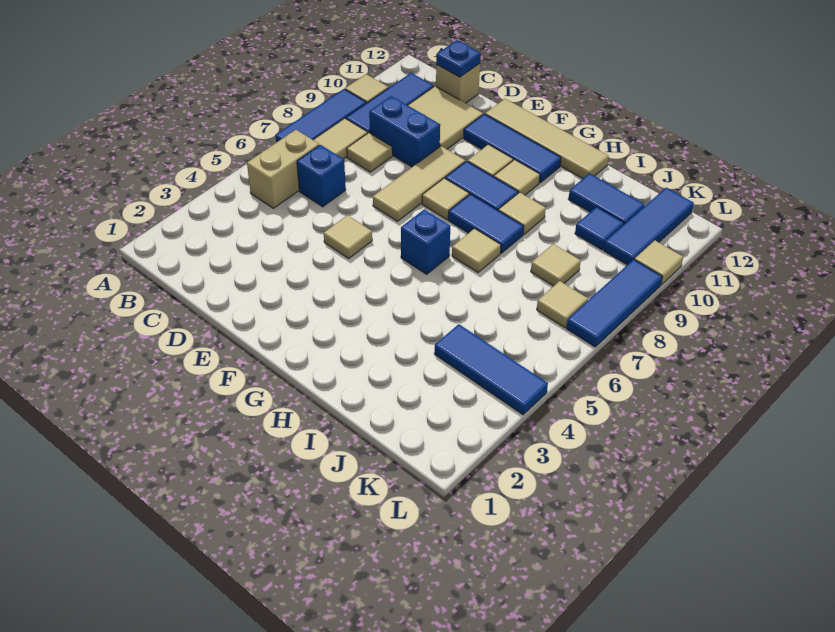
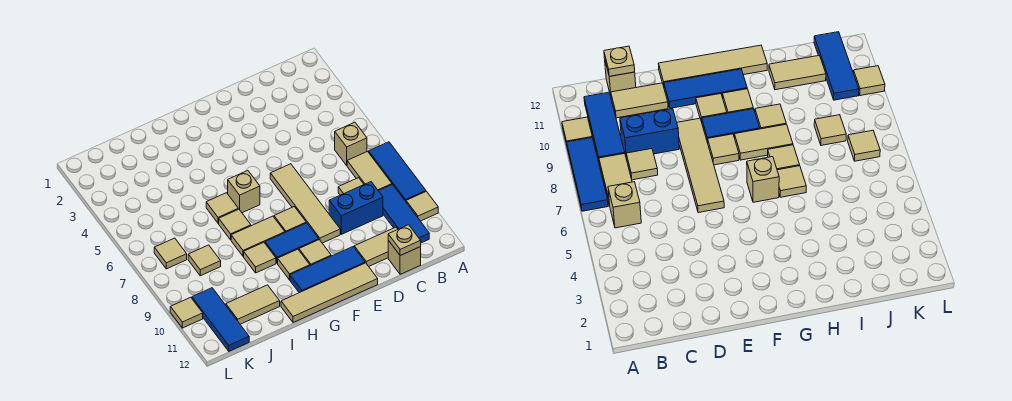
tan brick B5:B6 level 1 -> tan brick B6 level 1
blue brick C6 level 1 -> none
tan tile C10:D11 level 1 -> tan tile C11:D11 level 1
blue plate C12 level 2 -> tan plate C12 level 2
tan tile E5 level 1 -> tan tile H6 level 1
tan tile E7:E9 level 1 -> tan tile E6:E9 level 1
blue brick G6 level 1 -> tan brick G6 level 1
blue tile G8:H8 level 1 -> tan tile G8:H8 level 1
blue tile I11:J11 level 1 -> tan tile I11:J11 level 1
blue tile J4:L4 level 1 -> none
blue tile J10 level 1 -> none
blue tile L7:L9 level 1 -> none

